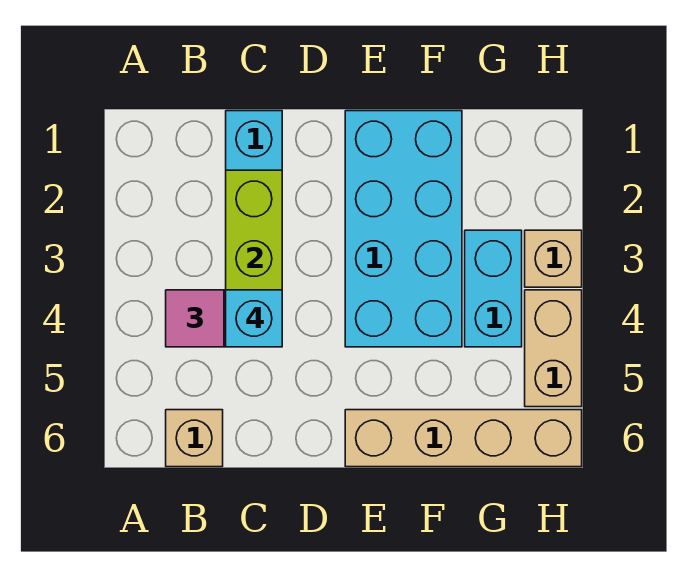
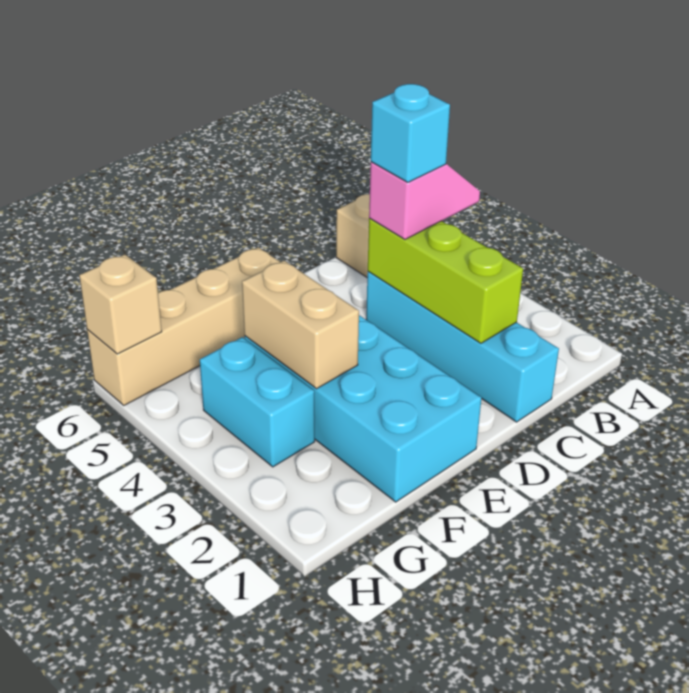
tan brick H3 level 1 -> tan brick H6 level 2
tan brick H4:H5 level 1 -> tan brick F3:F4 level 2

